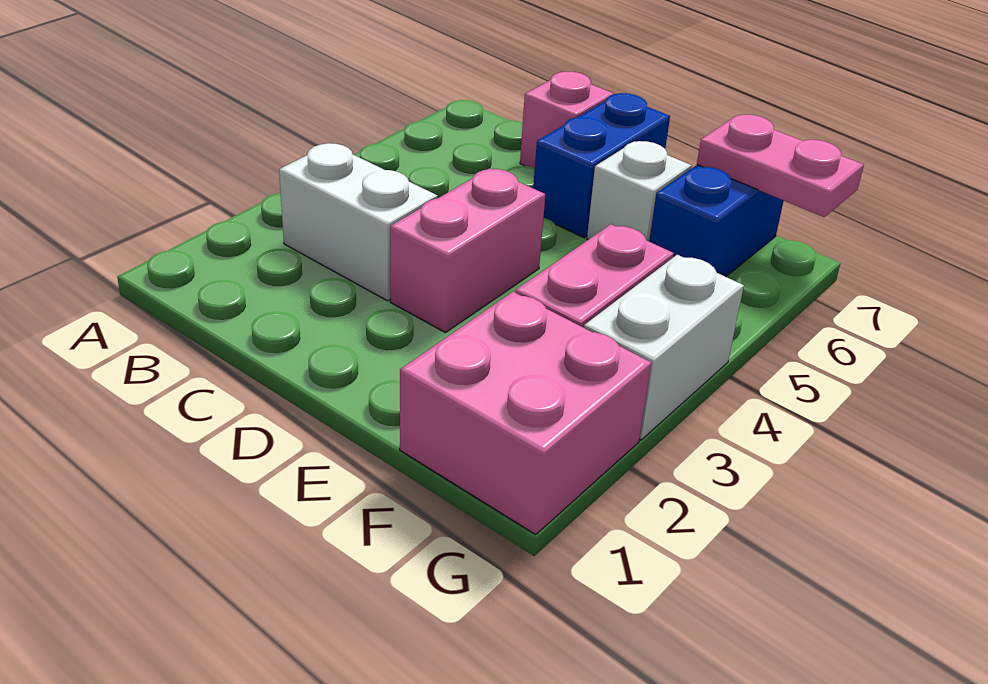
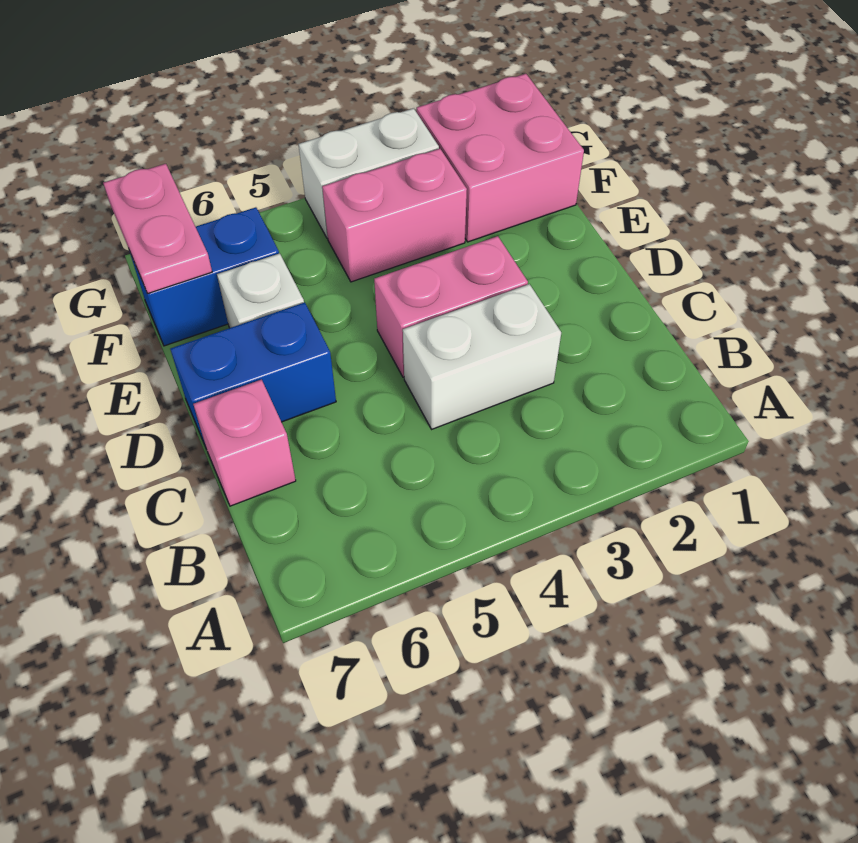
white brick B3:C3 level 1 -> white brick C3:C4 level 1

